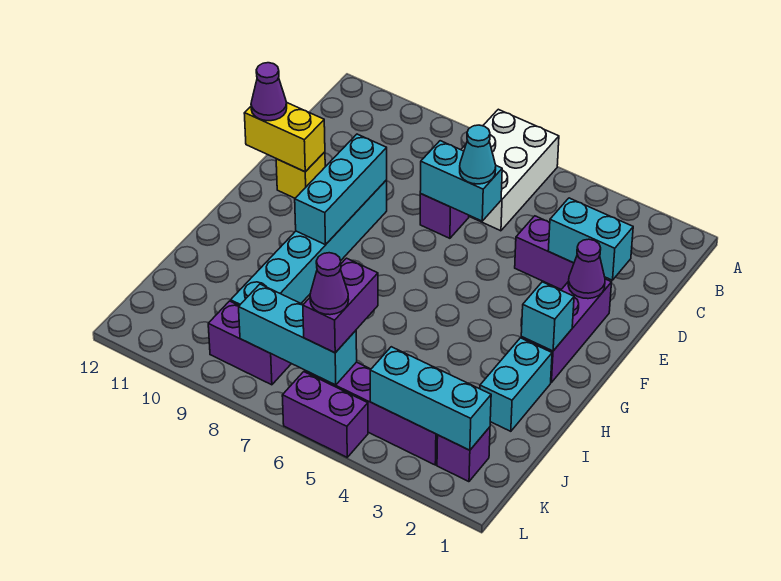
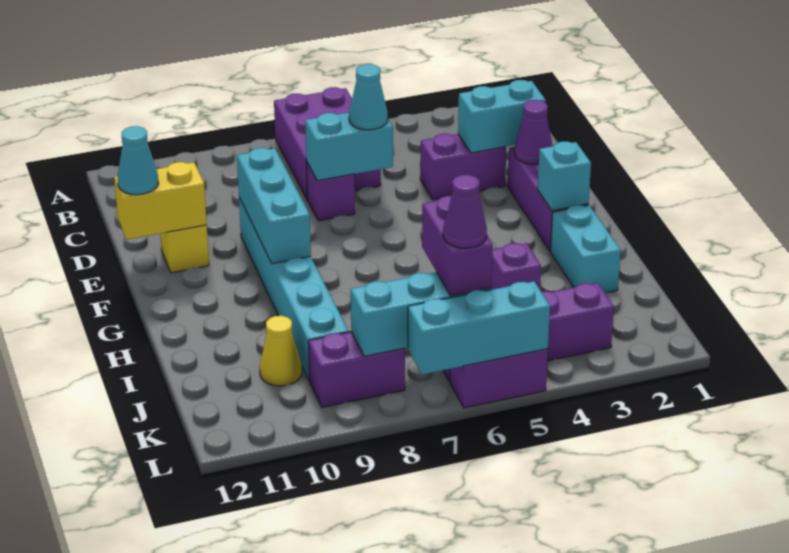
white brick A6:C7 level 1 -> purple brick A6:C7 level 1
purple cone E12 level 3 -> cyan cone E12 level 3
none -> yellow cone J10 level 1
purple brick K2 level 1 -> purple brick I4 level 1
cyan brick K2:K4 level 2 -> cyan brick L5:L7 level 2

